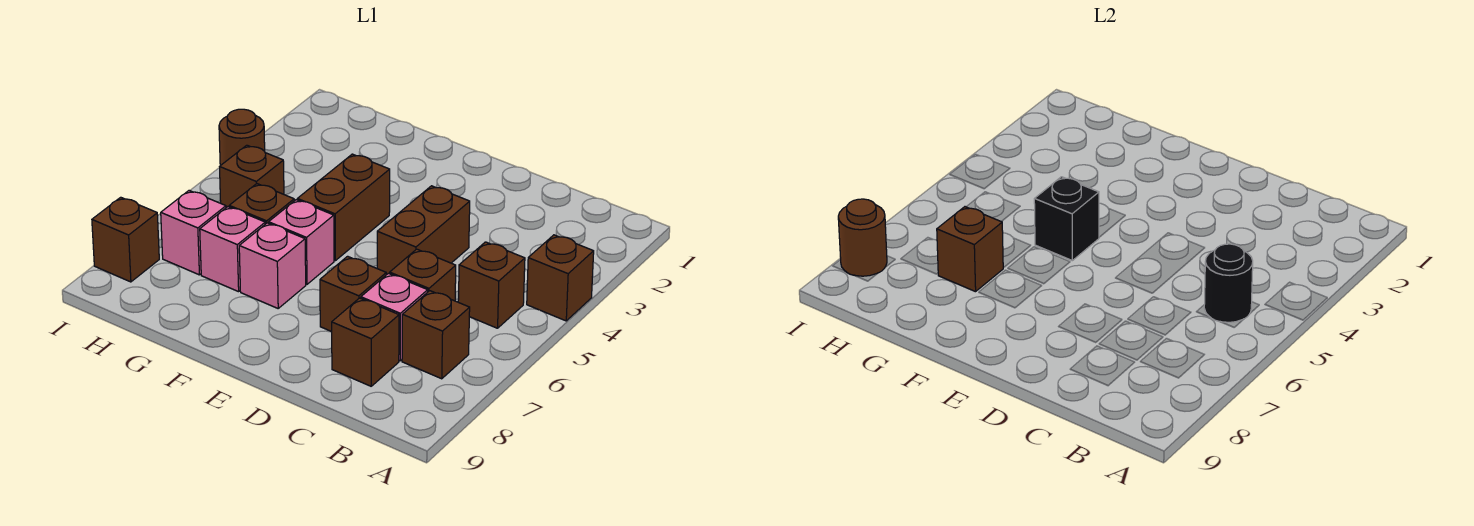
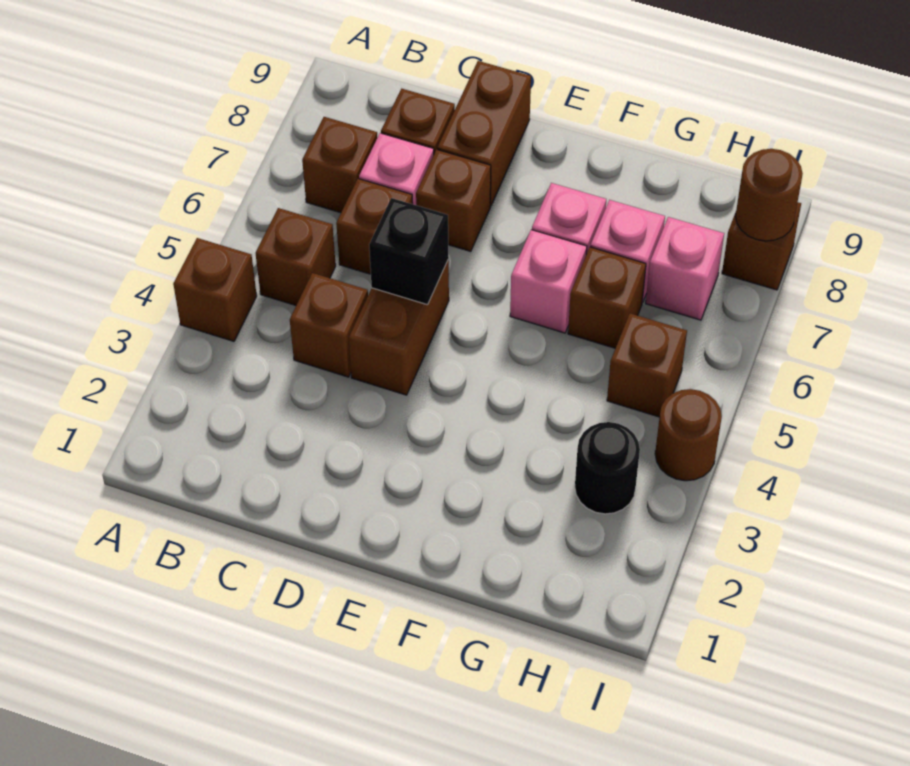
black round brick B5 level 2 -> black round brick H3 level 1
brown brick F4:F5 level 1 -> brown brick D8:D9 level 1
black brick F5 level 2 -> black brick D5 level 2
brown brick G7 level 2 -> brown brick C4 level 1

